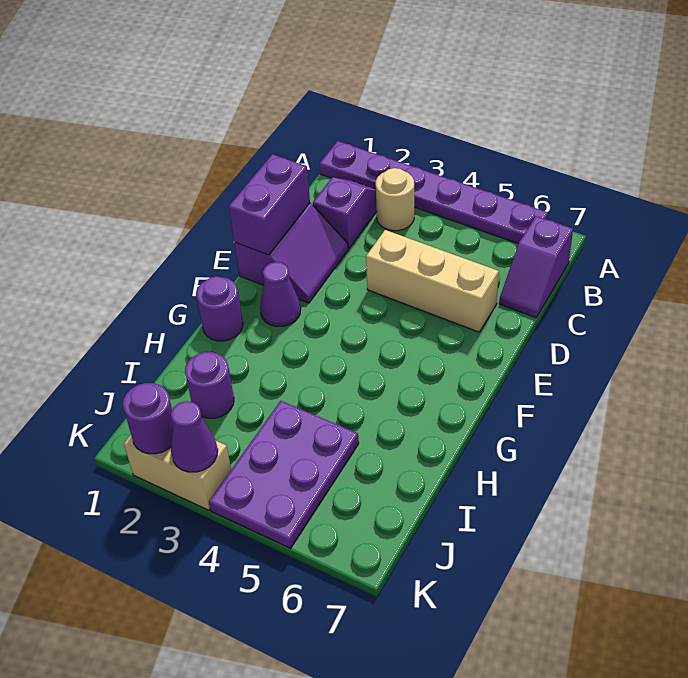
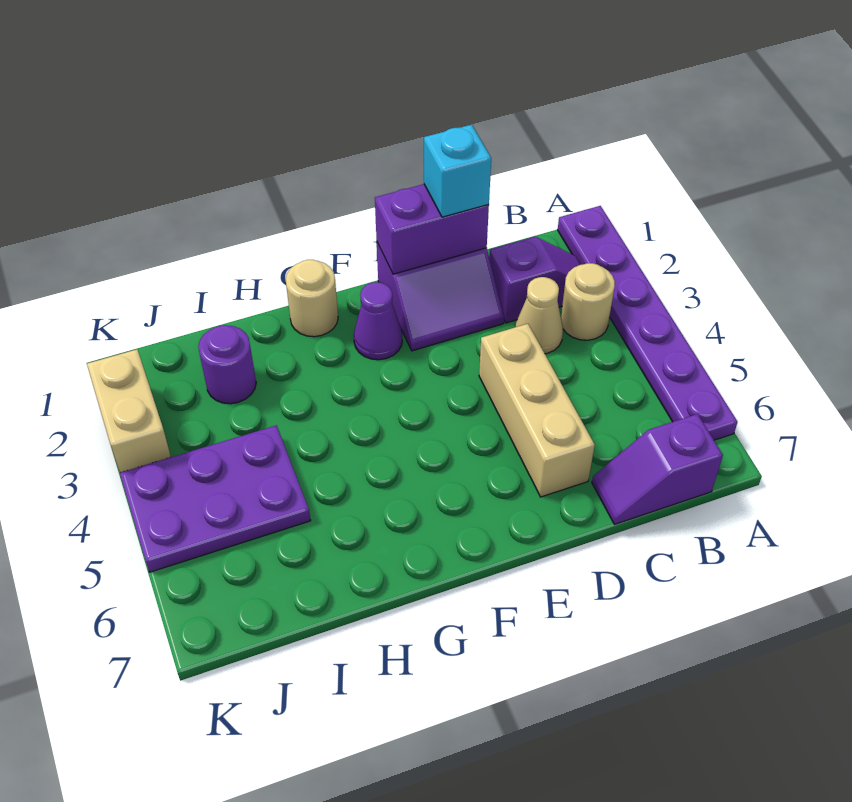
none -> tan cone C3 level 1
none -> cyan brick D1 level 3
purple round brick G1 level 1 -> tan round brick G1 level 1
purple round brick K2 level 2 -> none
purple cone K3 level 2 -> none

